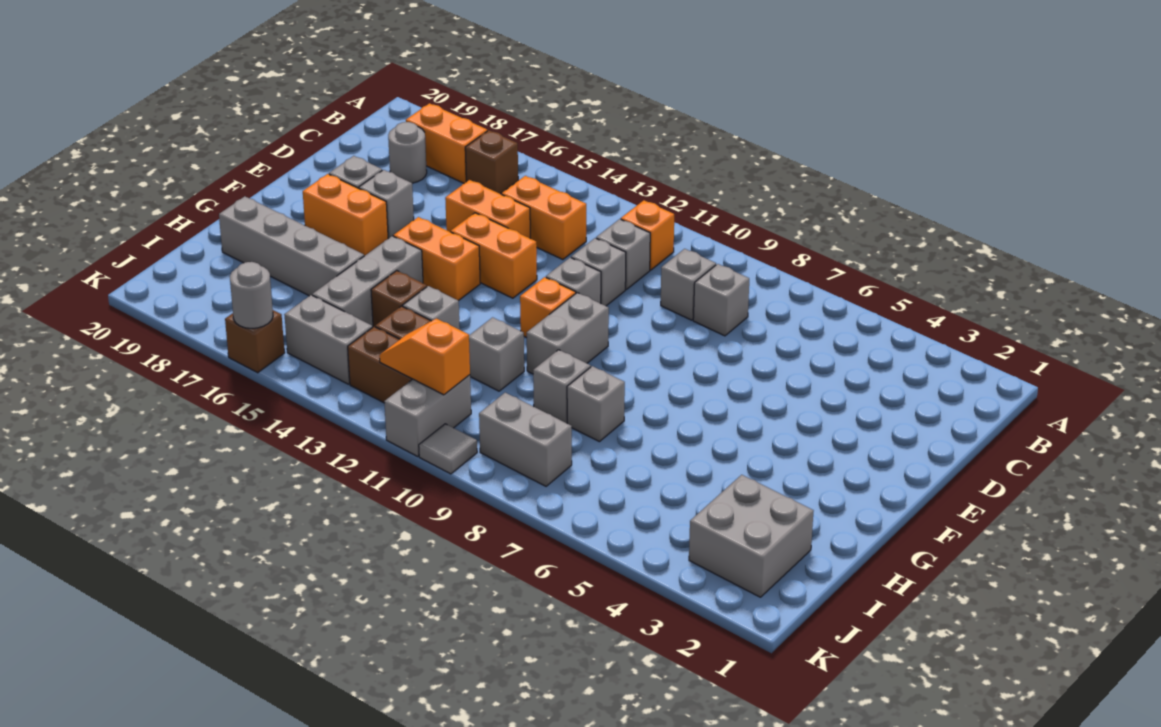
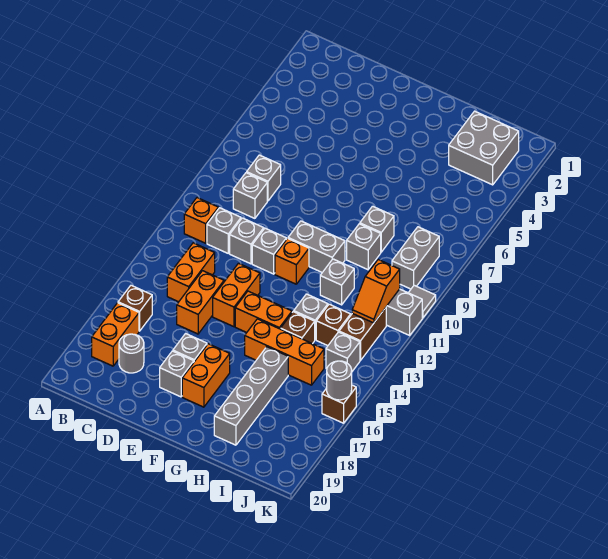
orange brick F14:F15 level 1 -> orange brick F14:G14 level 1
grey brick G15:I15 level 1 -> orange brick G15:I15 level 1
grey brick J14:J15 level 1 -> grey brick J14 level 1

